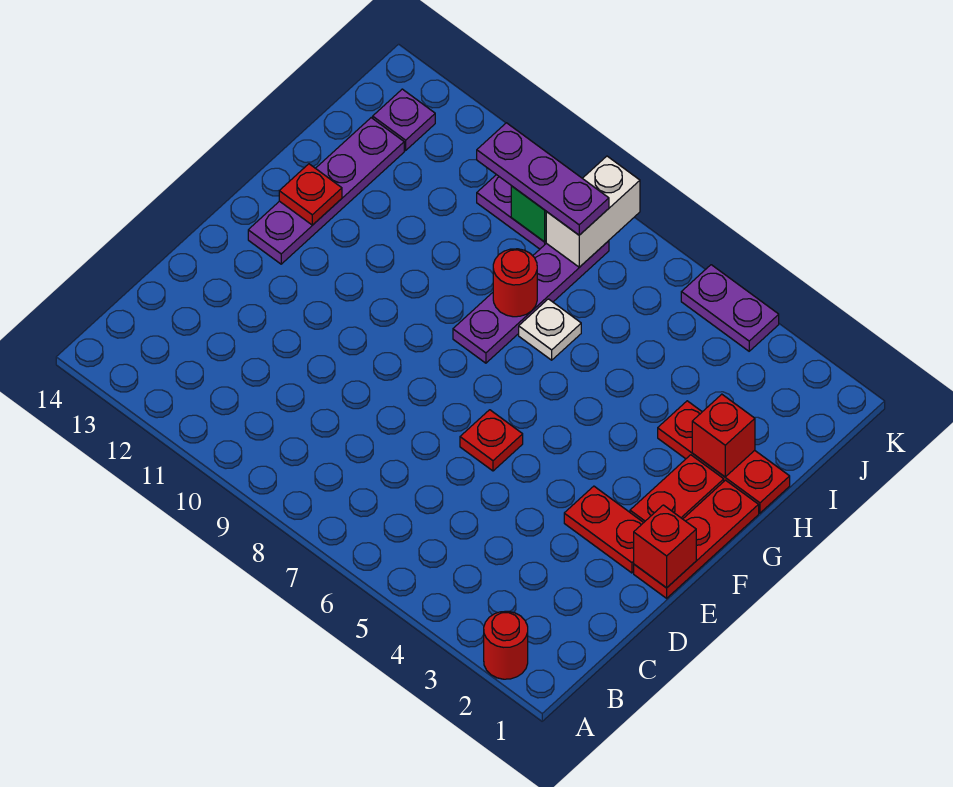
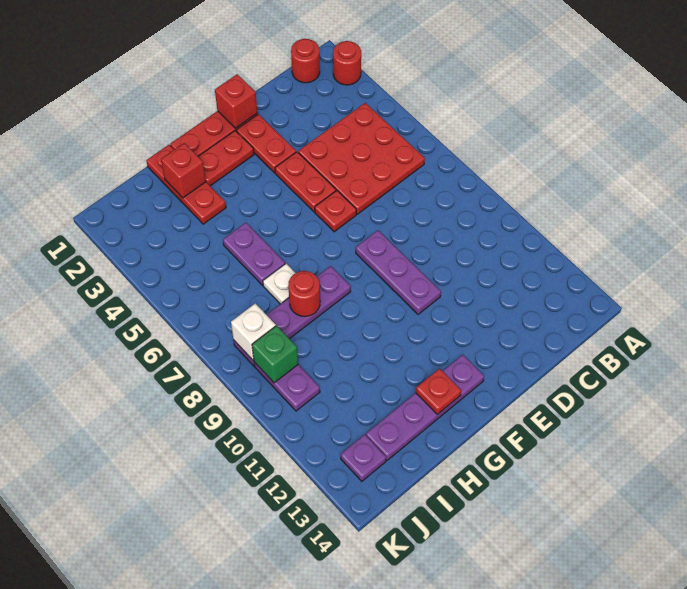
none -> red round brick B1 level 1
none -> red plate B4:D6 level 1
none -> red plate E4:E5 level 1
white brick J8:K8 level 2 -> white brick J8 level 2
purple plate J8:J10 level 3 -> purple plate E8:E10 level 1
purple plate K4:K5 level 1 -> purple plate H5:H6 level 1

